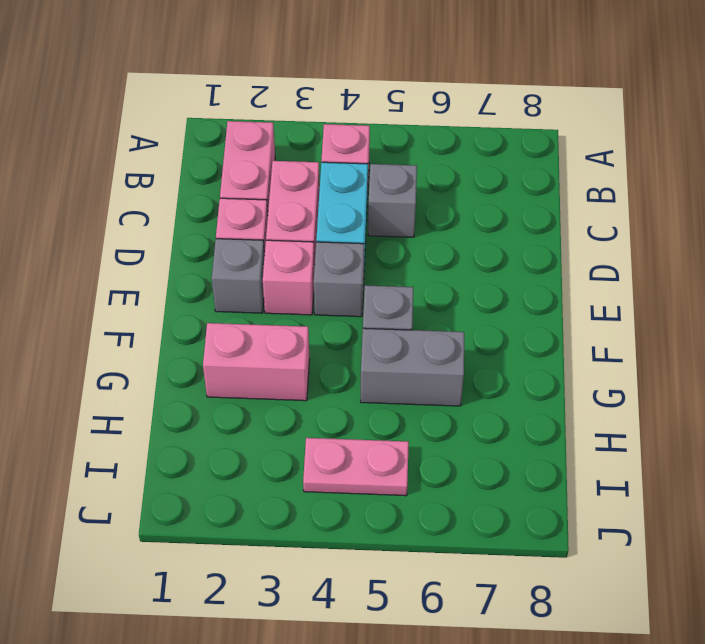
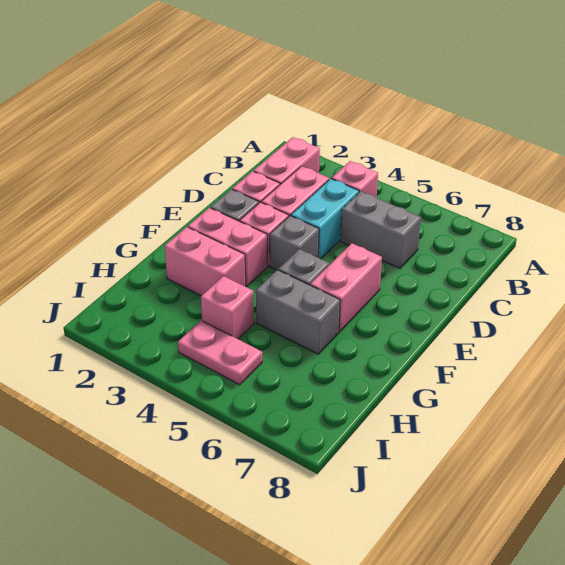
grey brick C5 level 1 -> grey brick C5:C6 level 1
none -> pink brick E6:F6 level 1
none -> pink brick F2:F3 level 1
none -> pink brick H4 level 1

